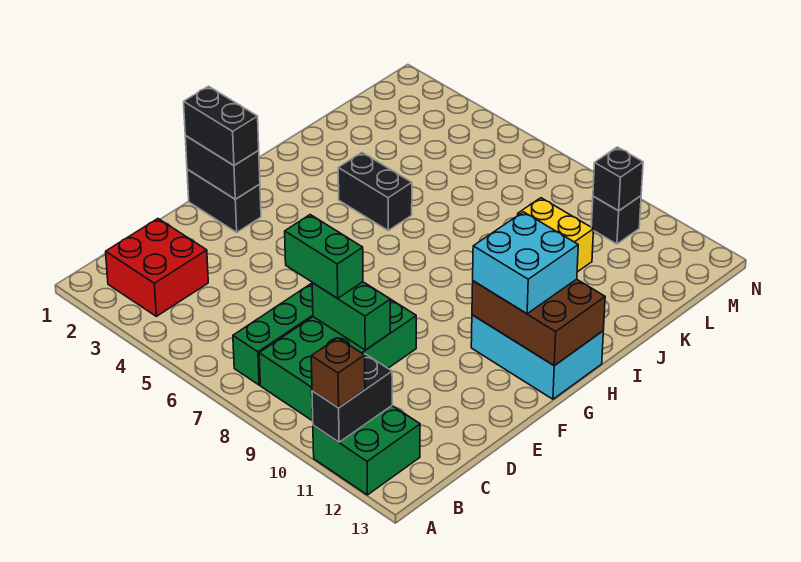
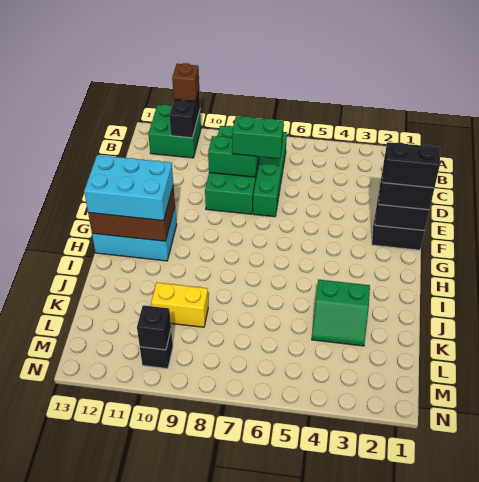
red brick B2:C3 level 1 -> none
cyan brick G11:H12 level 3 -> cyan brick G11:H13 level 3
black brick I4:I5 level 1 -> black brick F1:F2 level 4
none -> green slope J3:K4 level 1 top J

